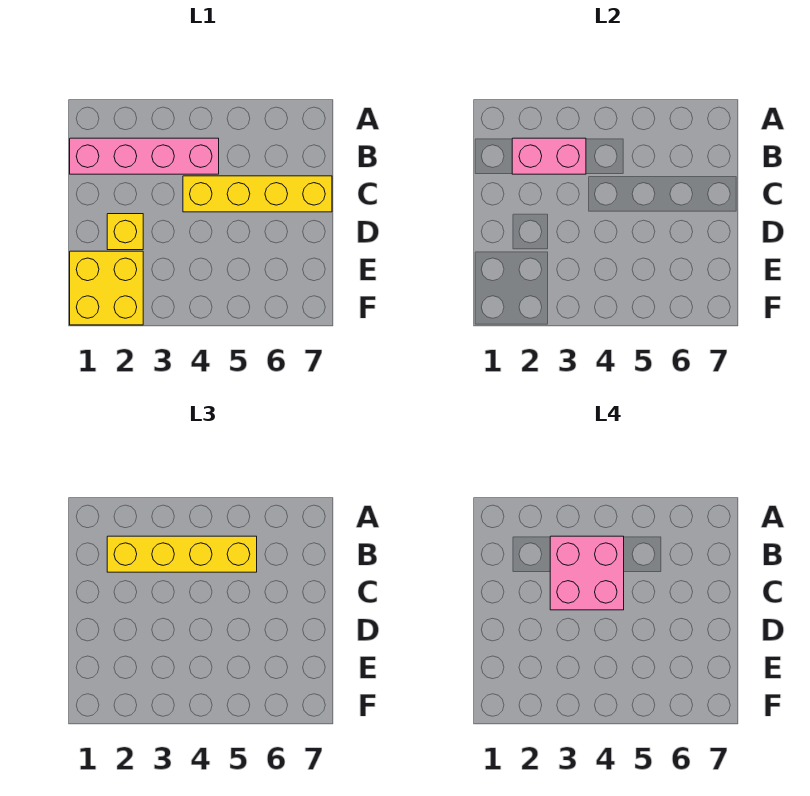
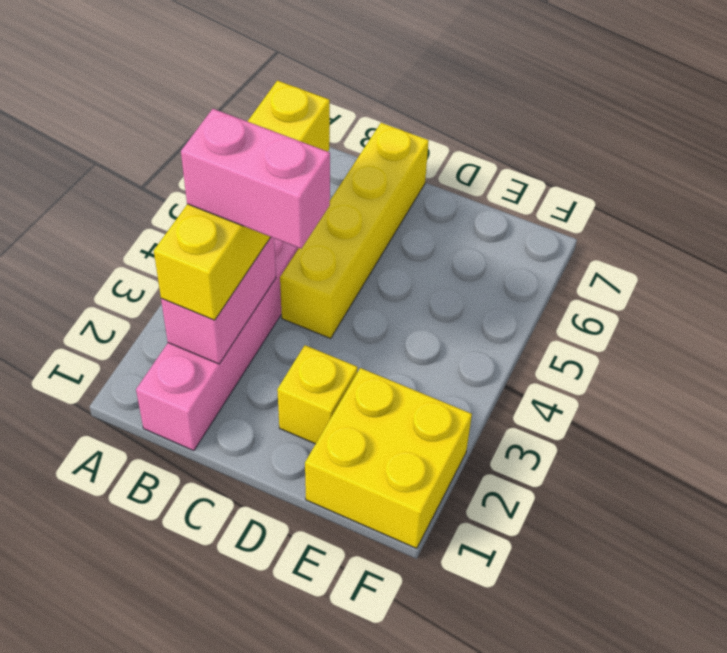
pink brick B3:C4 level 4 -> pink brick B3:C3 level 4

